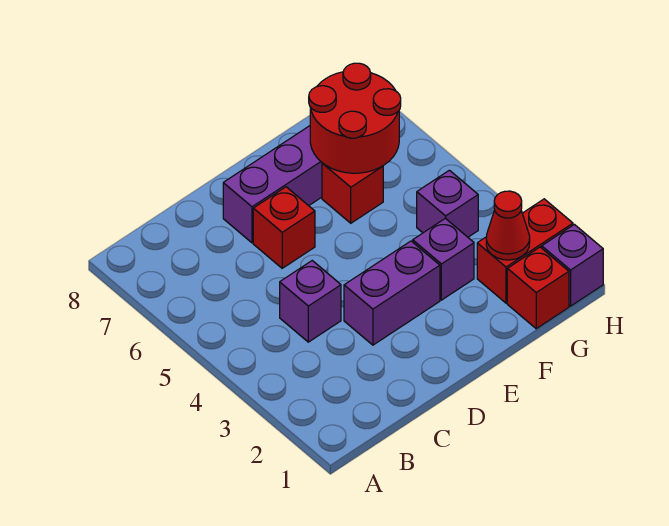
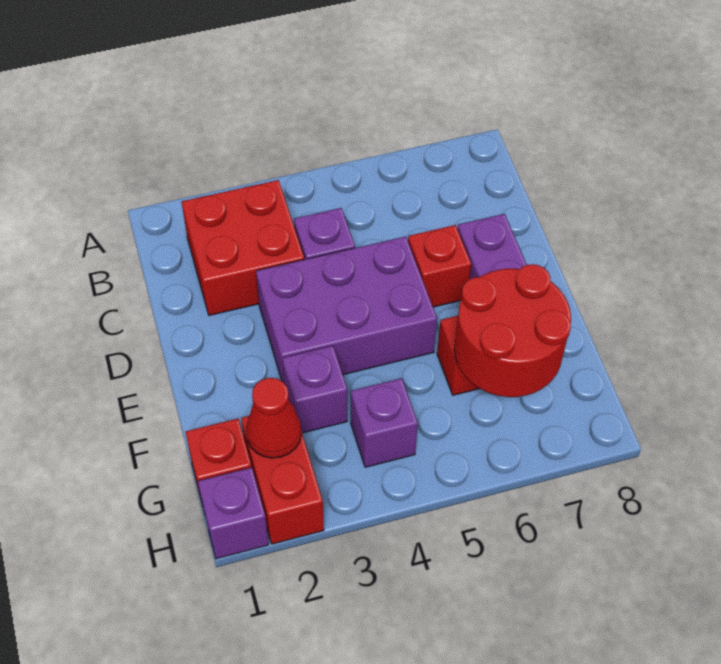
none -> red brick B2:C3 level 1
purple brick D3:E3 level 1 -> purple brick D3:E5 level 1

